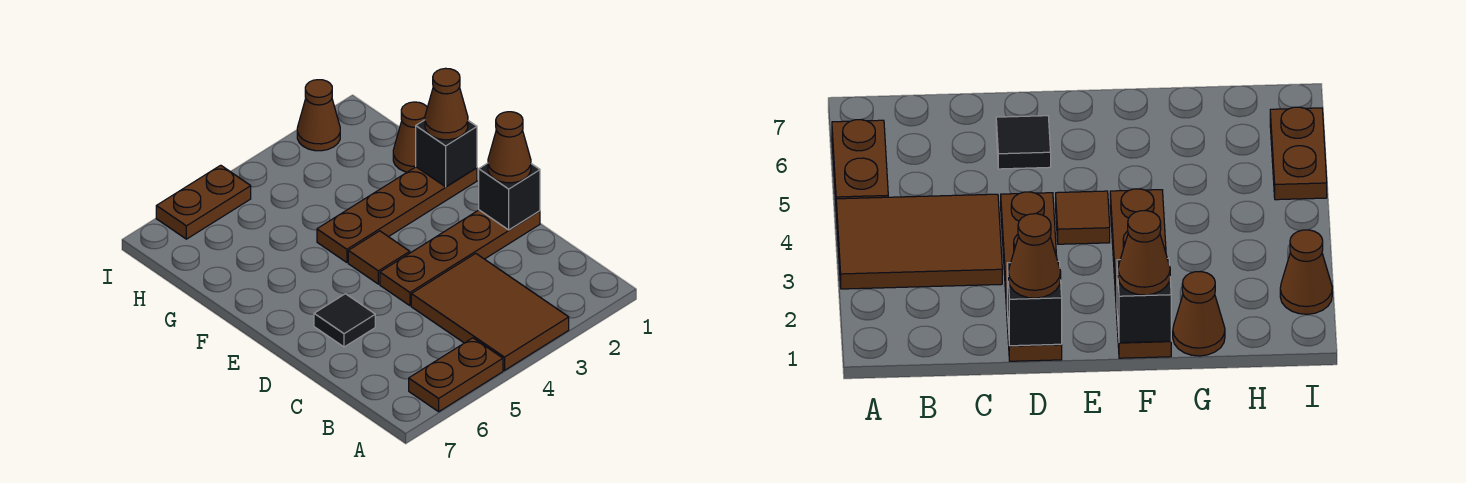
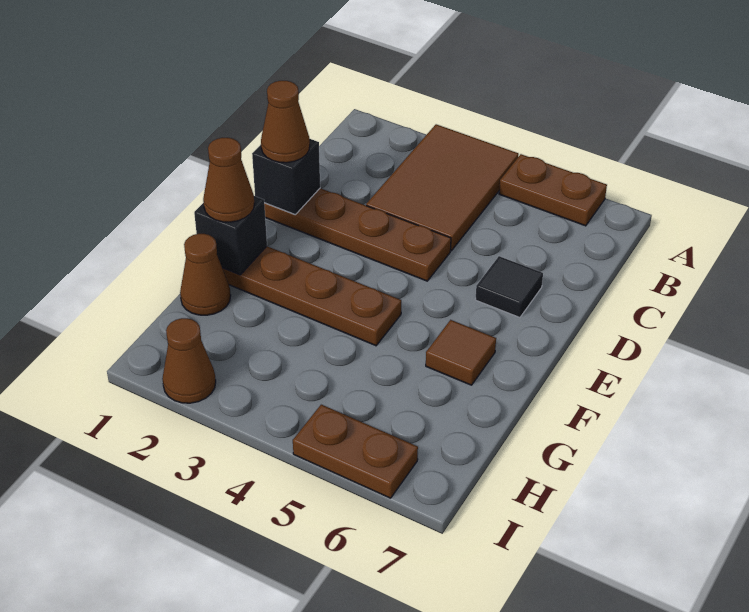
brown tile E4 level 1 -> brown tile F6 level 1

